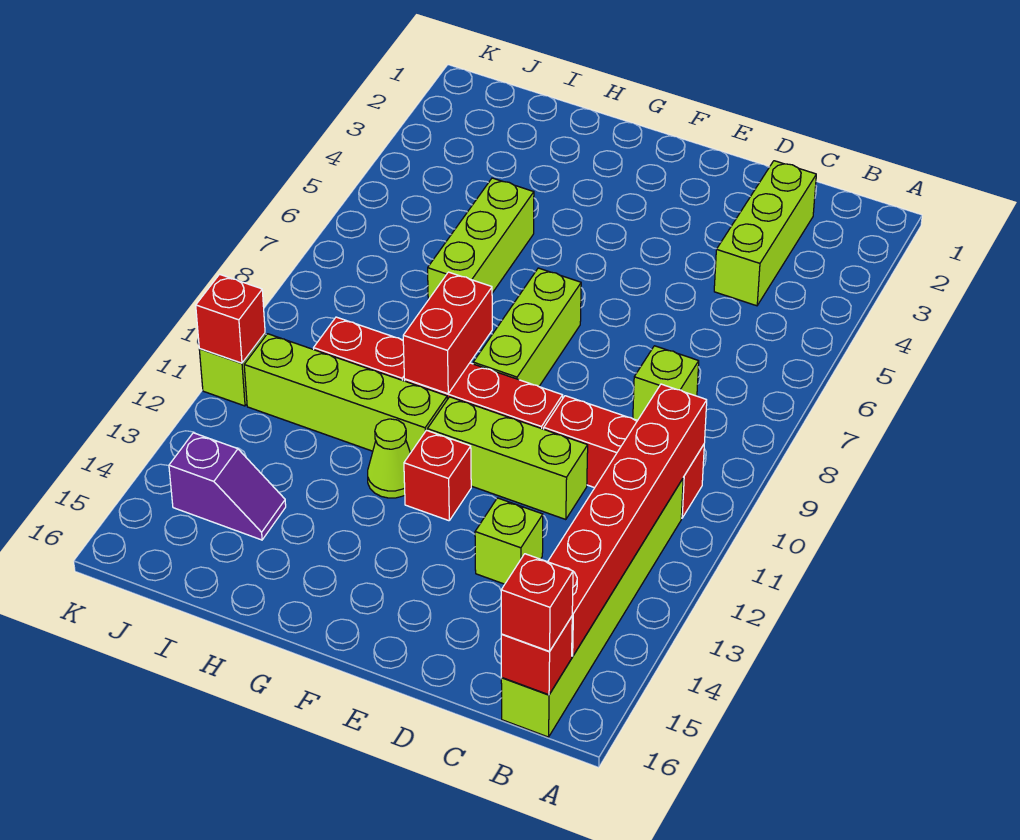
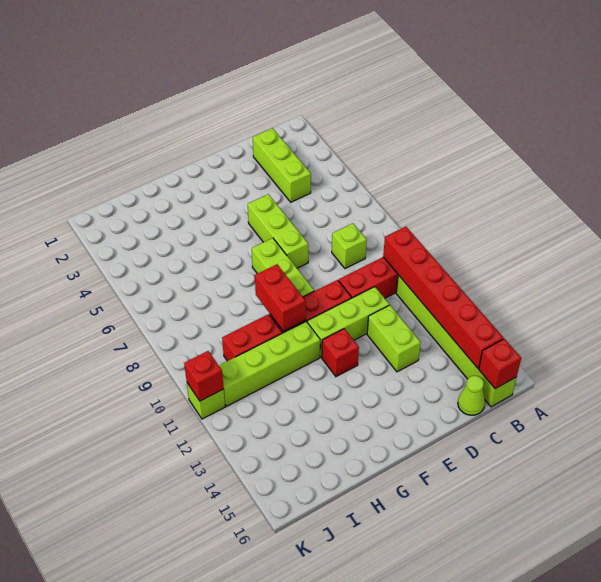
red brick B16 level 3 -> none
lime brick D13 level 1 -> lime brick D12:D13 level 1
lime cone G12 level 1 -> lime cone C16 level 1
lime brick H5:H7 level 1 -> lime brick E5:E7 level 1
purple slope I14:J14 level 1 top J -> none

